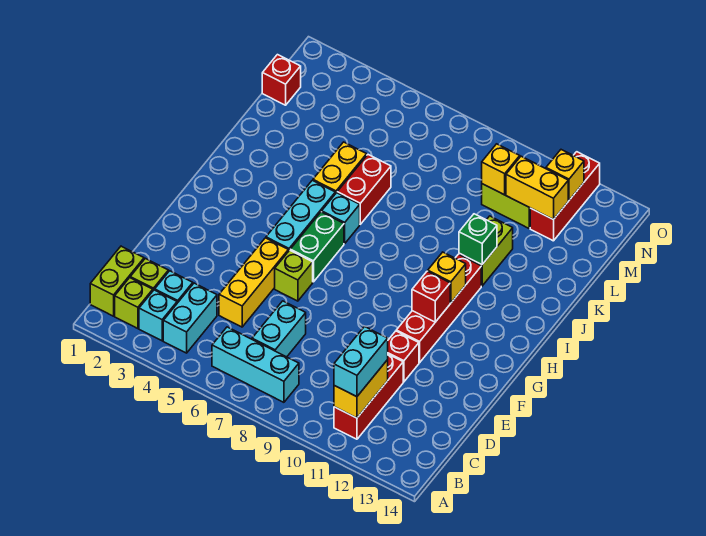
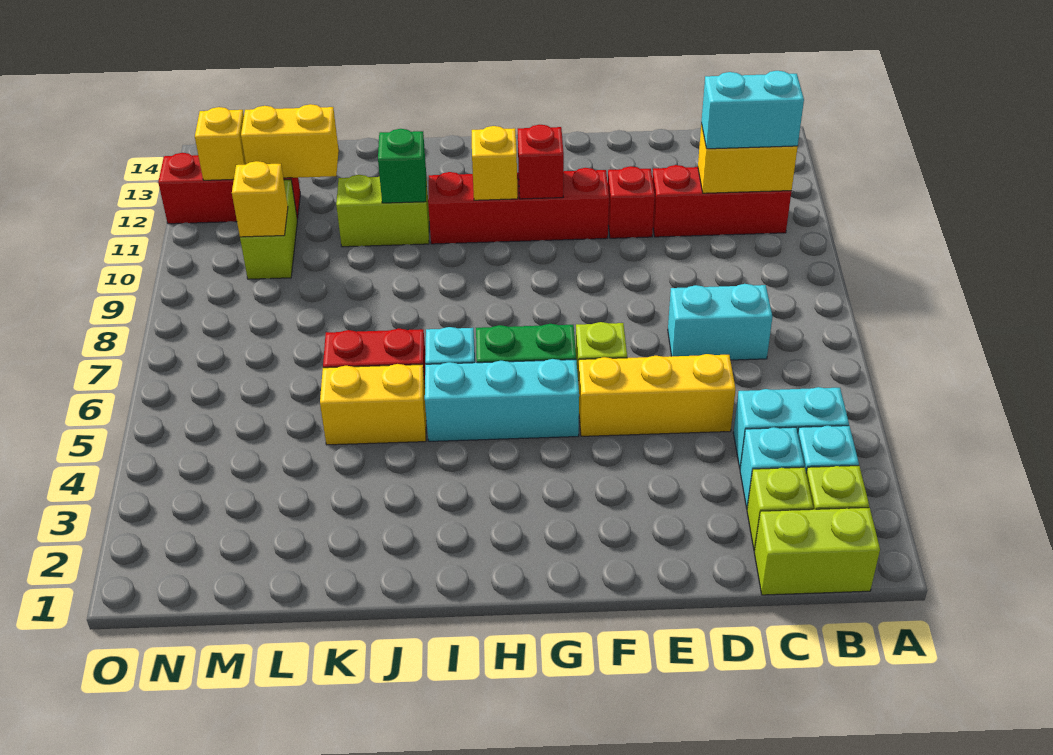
cyan brick B6:B8 level 1 -> none
red brick M1 level 1 -> none
yellow brick M11:M12 level 2 -> yellow brick L12:M12 level 2

